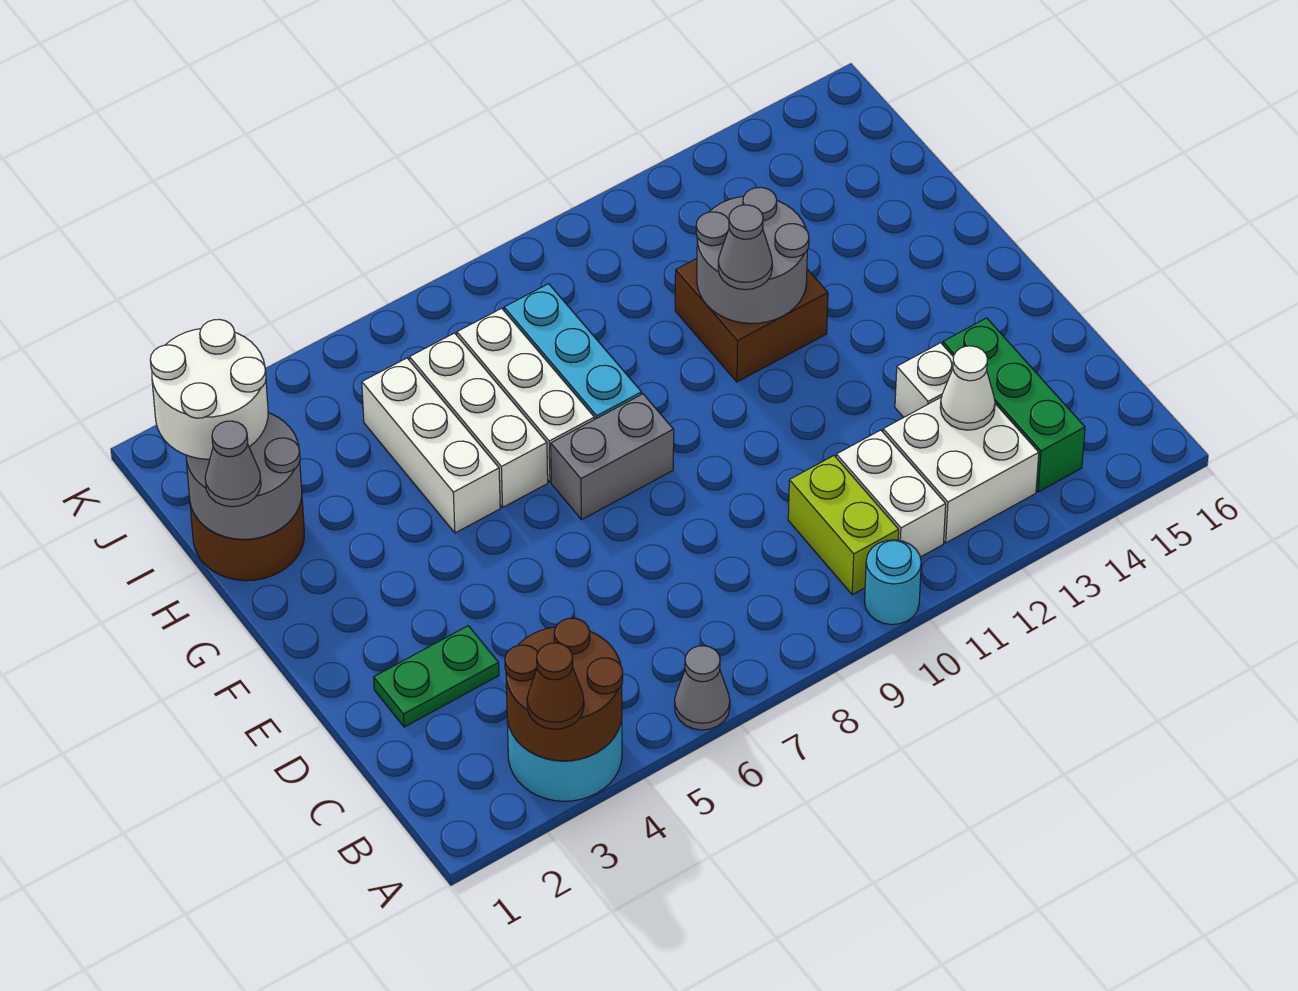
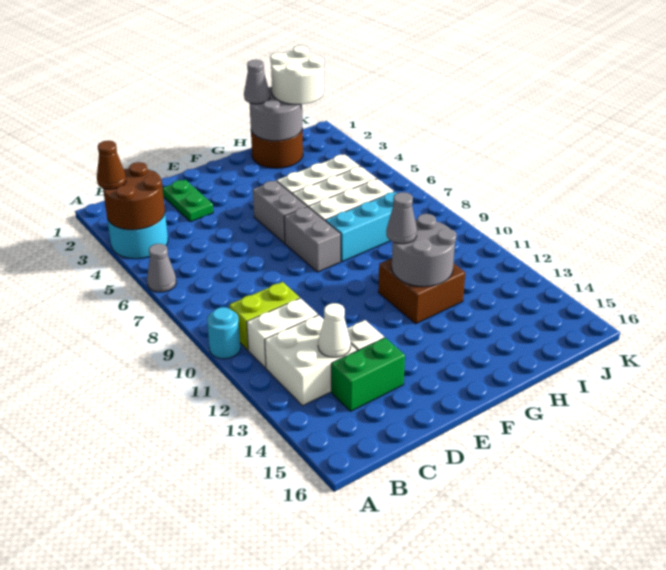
green brick B14:D14 level 1 -> green brick C14:D14 level 1
none -> grey brick F5:F6 level 1

